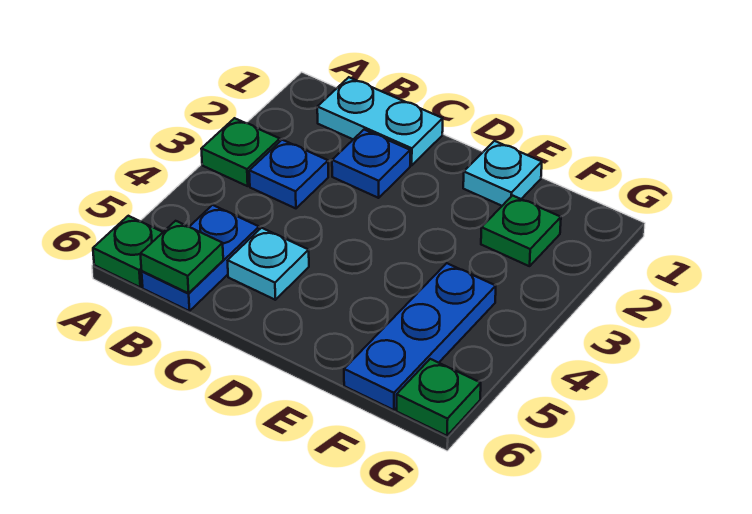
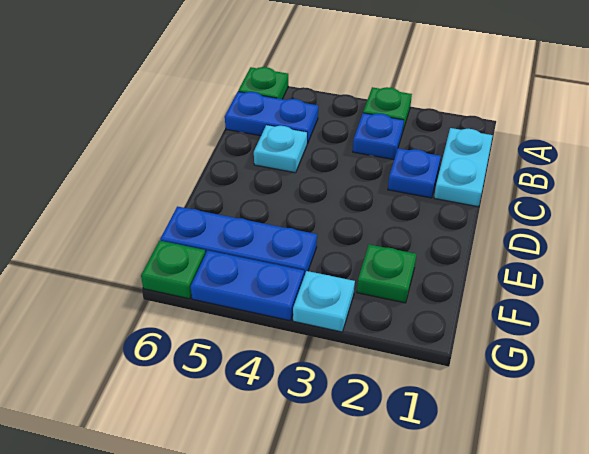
green plate B6 level 2 -> none
cyan plate E1 level 1 -> cyan plate G3 level 1
none -> blue plate G4:G5 level 1

